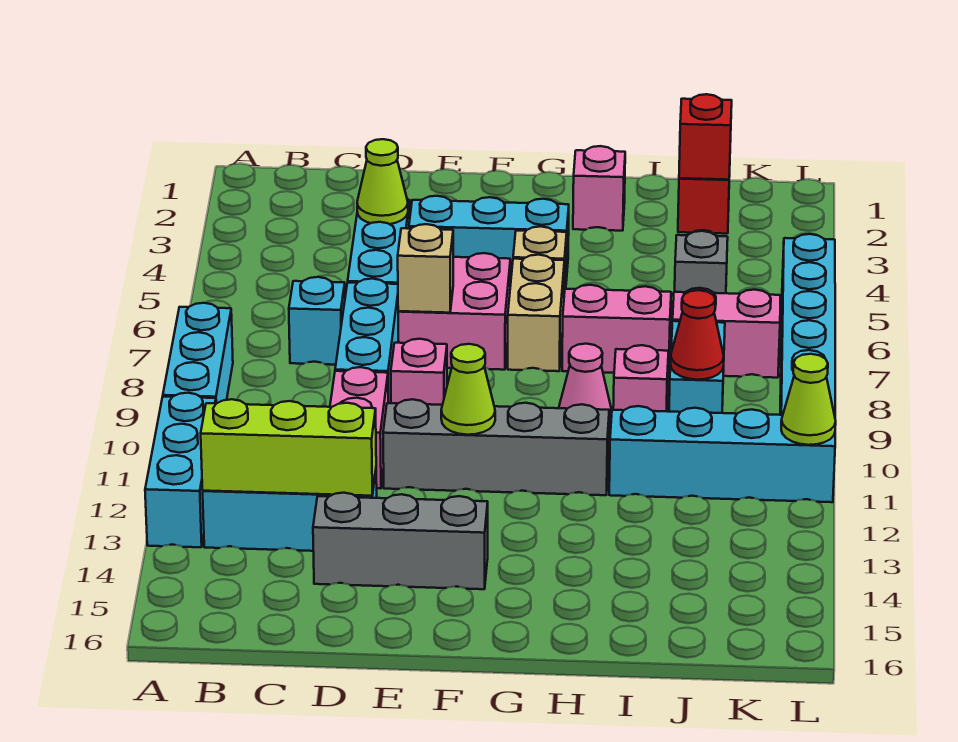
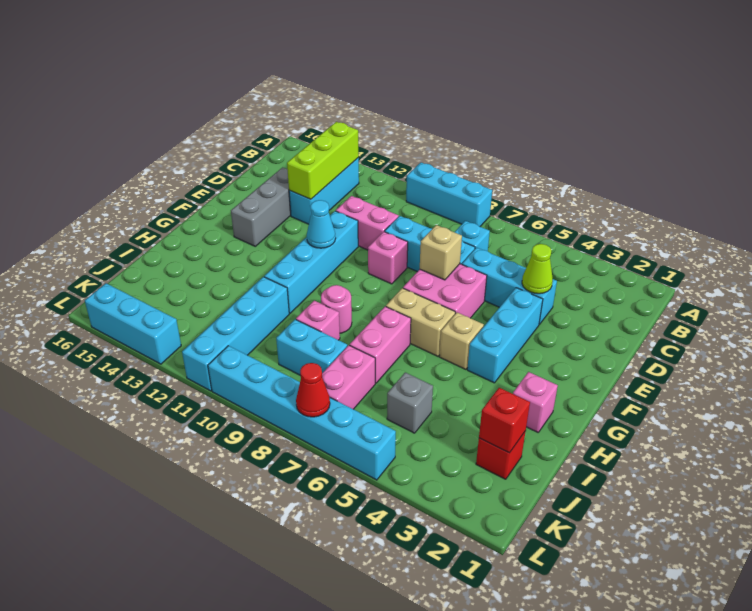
cyan brick A11:A13 level 1 -> cyan brick L13:L15 level 1
grey brick E11:H11 level 1 -> cyan brick E11:H11 level 1
lime cone F11 level 2 -> cyan cone F11 level 2
pink cone H9 level 1 -> pink round brick H9 level 1
red cone J9 level 2 -> red cone L7 level 2
lime cone L11 level 2 -> none

